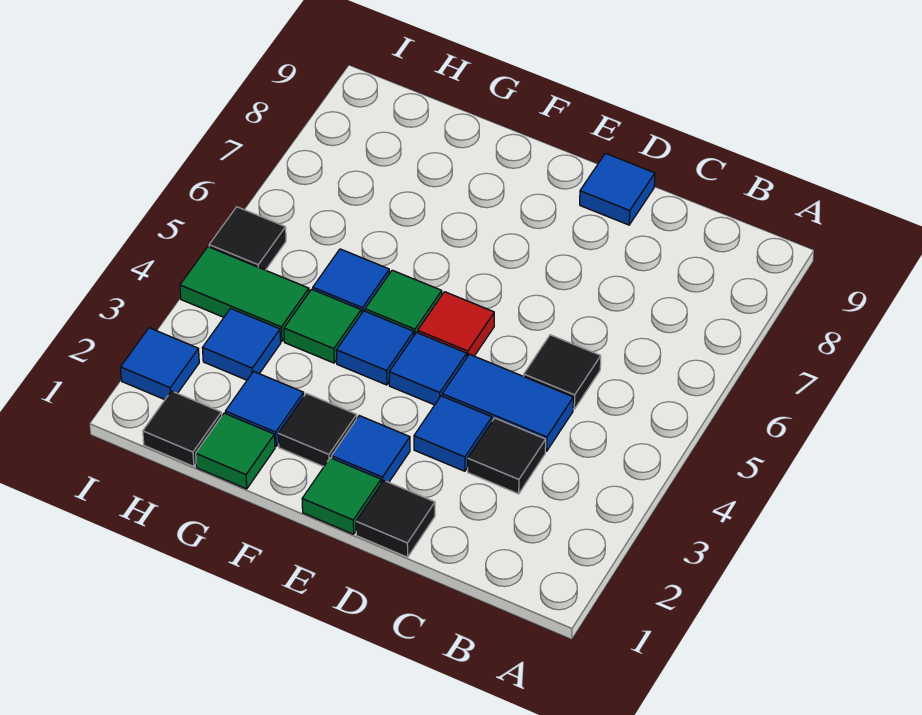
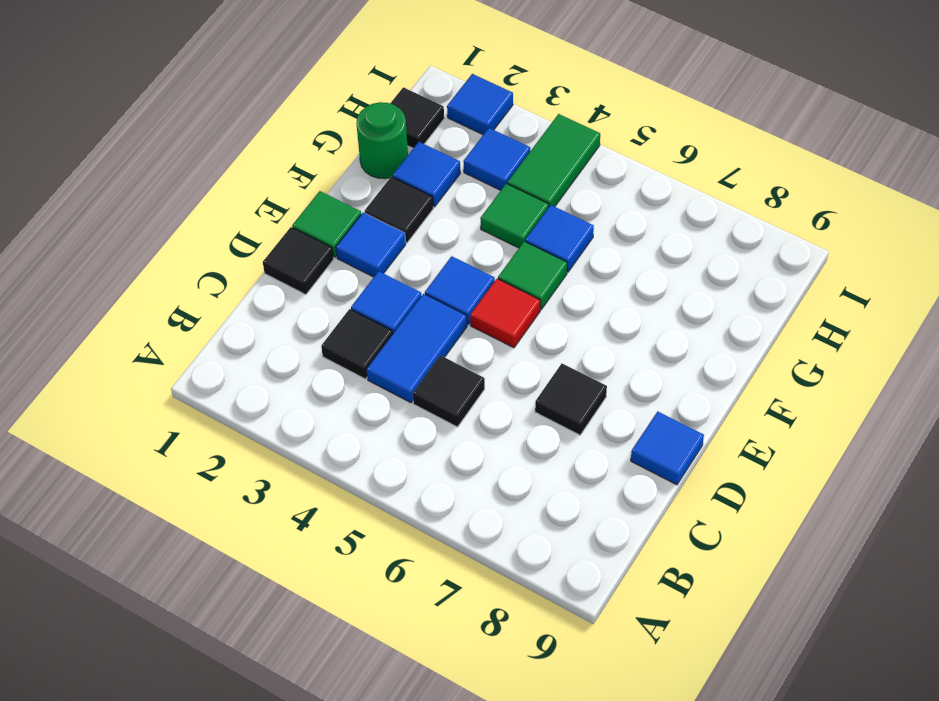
blue tile F4 level 1 -> none
green tile G1 level 1 -> green round brick G1 level 1
black tile I5 level 1 -> black tile D7 level 1

